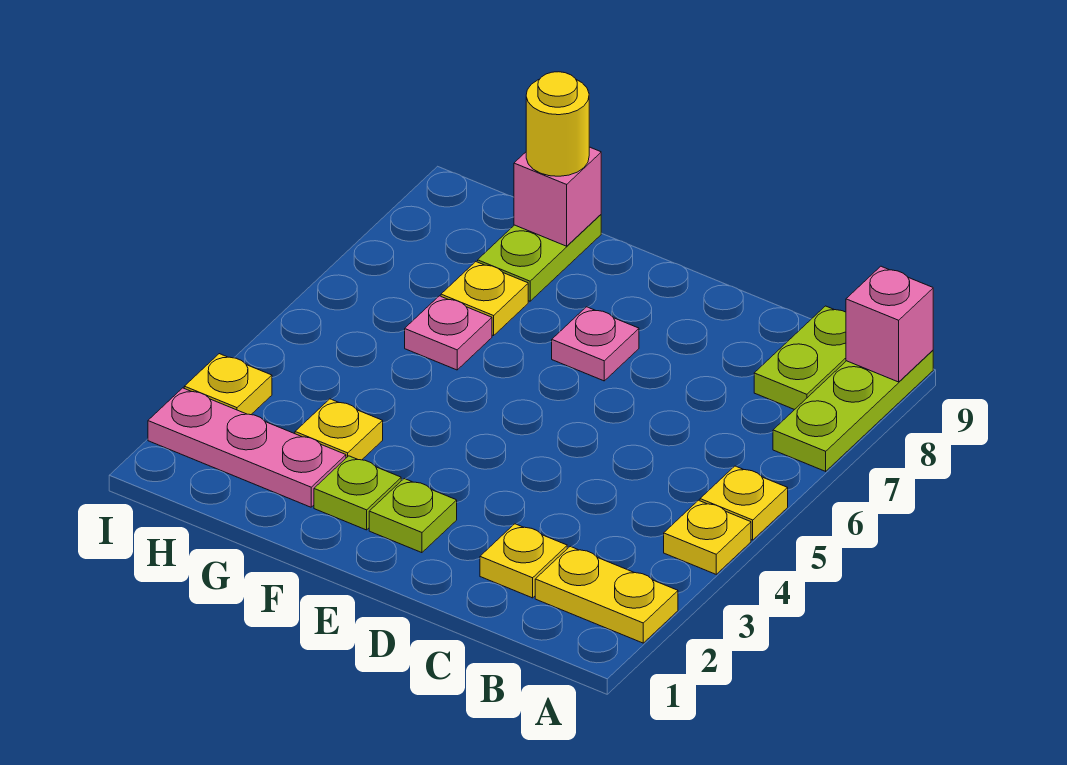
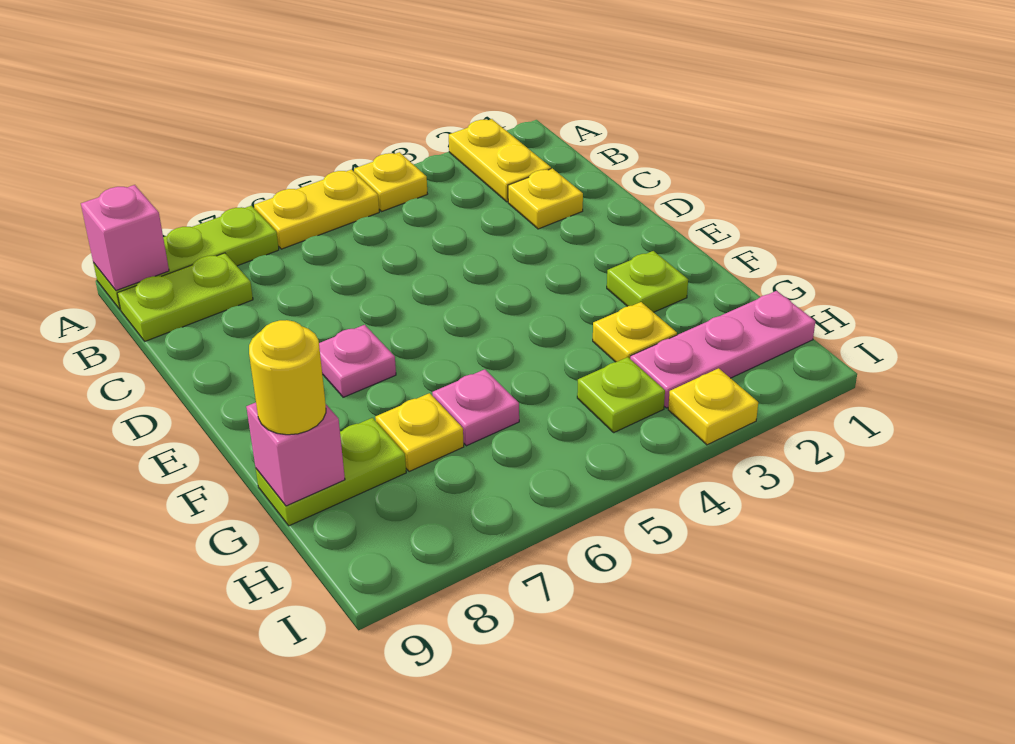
yellow plate A5 level 1 -> yellow plate A5:A6 level 1
lime plate E2 level 1 -> lime plate H4 level 1
pink plate G2:I2 level 1 -> pink plate H1:H3 level 1

